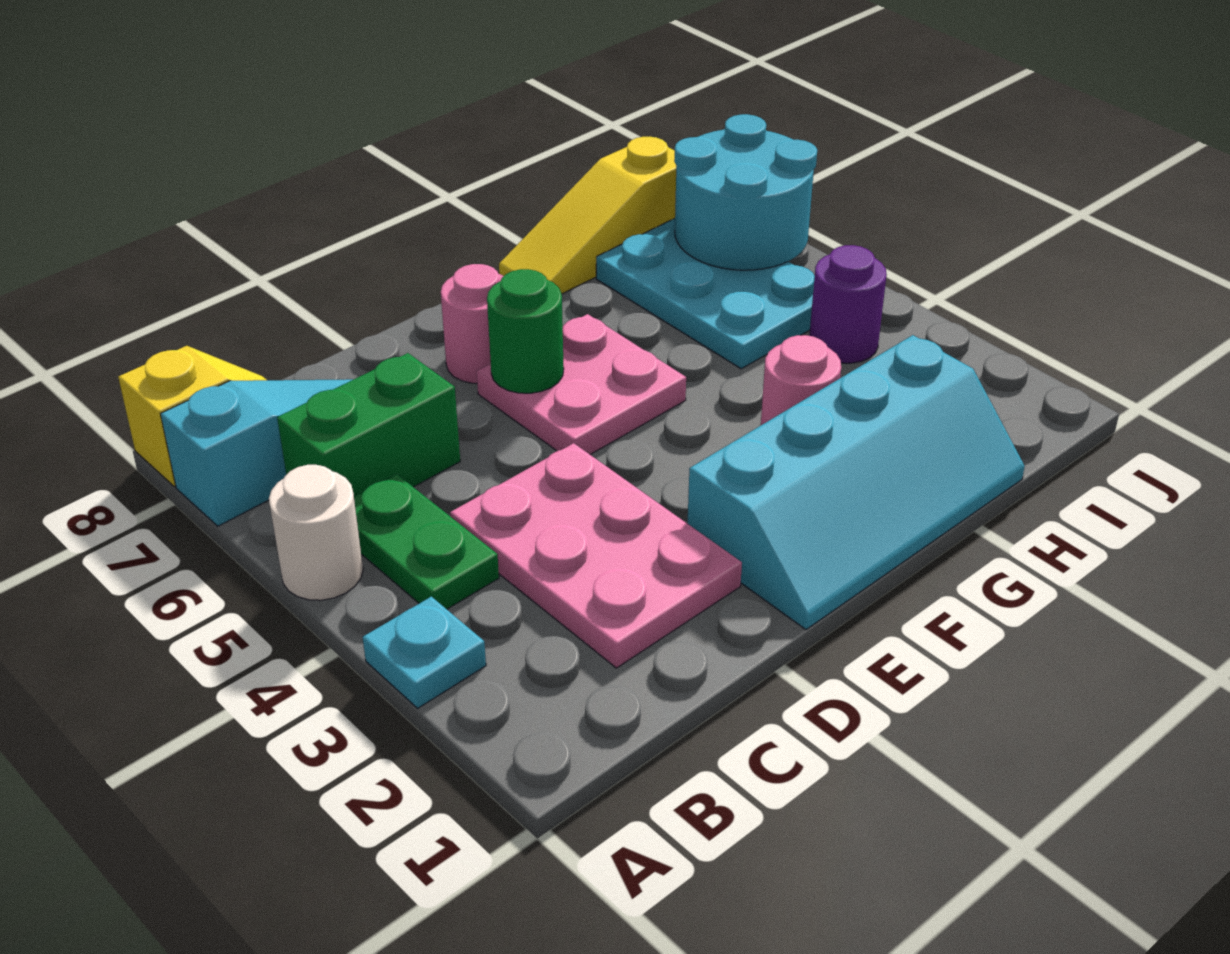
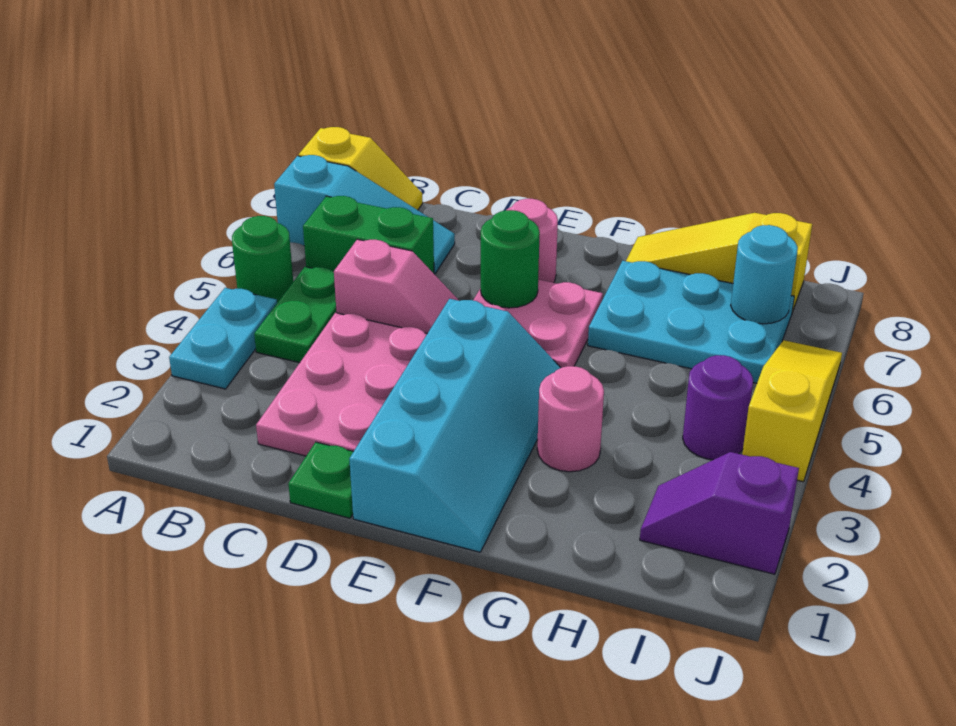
cyan plate A3 level 1 -> cyan plate A3:A4 level 1
white round brick A5 level 1 -> green round brick A5 level 1
none -> pink slope C5:D5 level 1 top C
none -> green plate D1 level 1
cyan slope E1:H2 level 1 top 2 -> cyan slope E1:F4 level 1 top E
cyan plate H5:I7 level 1 -> cyan plate G6:I7 level 1
none -> purple slope I2:J2 level 1 top J
cyan round brick I6:J7 level 2 -> cyan round brick I7 level 2
none -> yellow slope J4:J6 level 1 top 4

